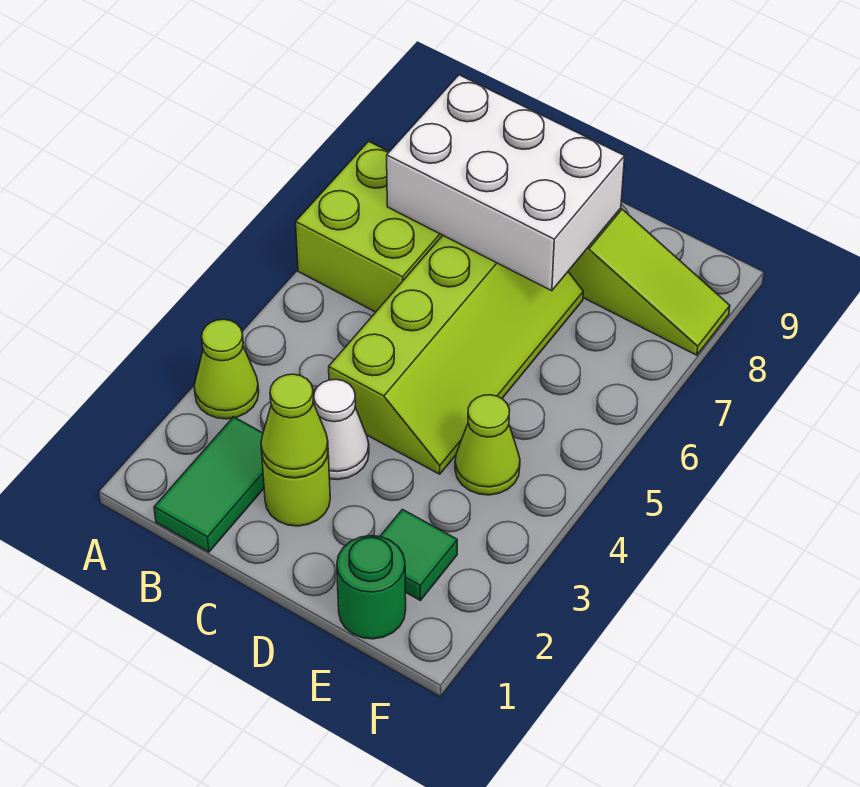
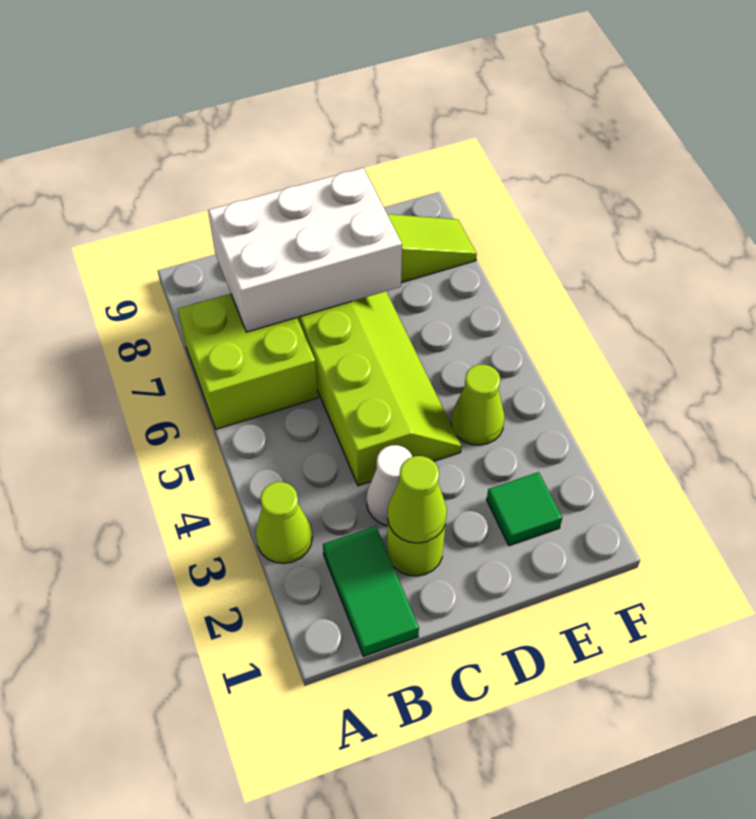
green round brick E1 level 1 -> none

